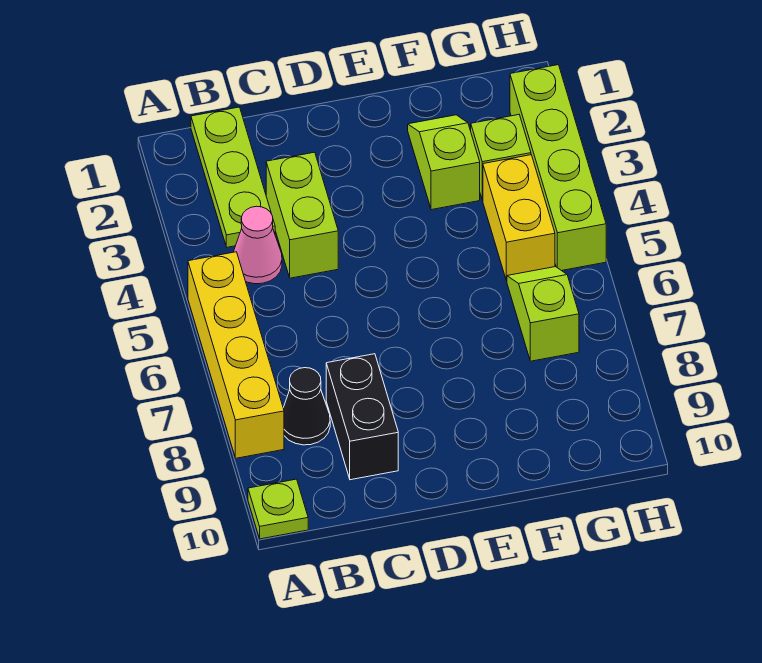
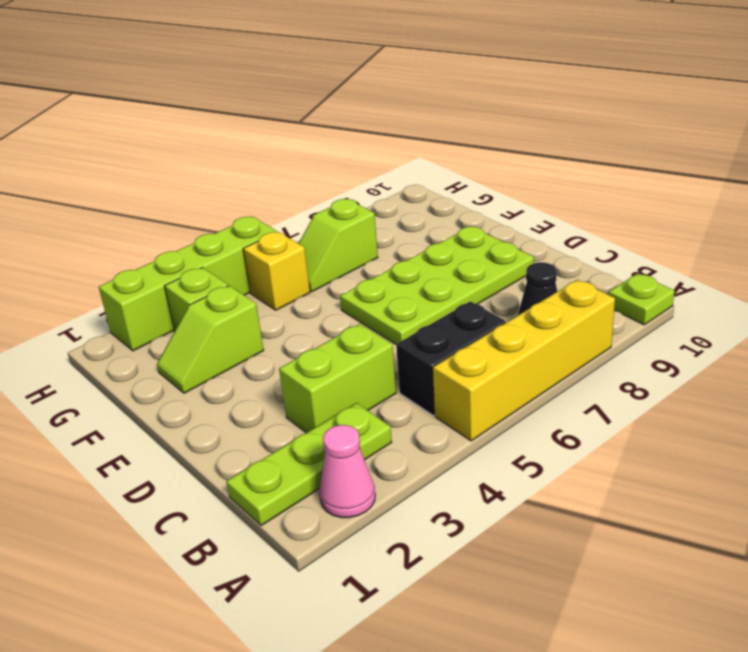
pink cone B4 level 1 -> pink cone A2 level 1
black brick C8:C9 level 1 -> black brick B5:B6 level 1
none -> lime plate D6:E9 level 1
yellow brick G4:G5 level 1 -> yellow brick G5 level 1

